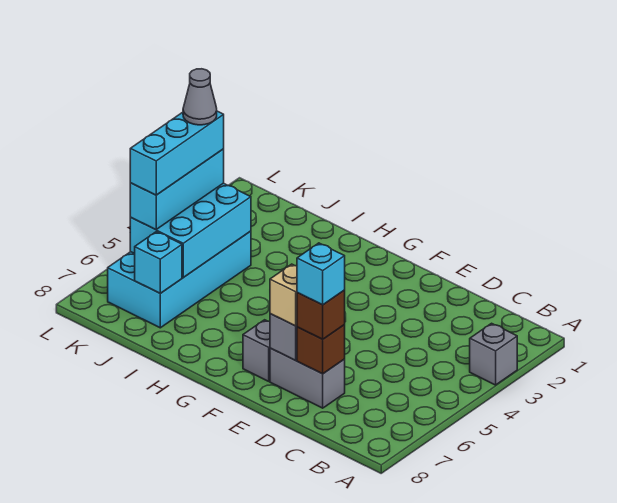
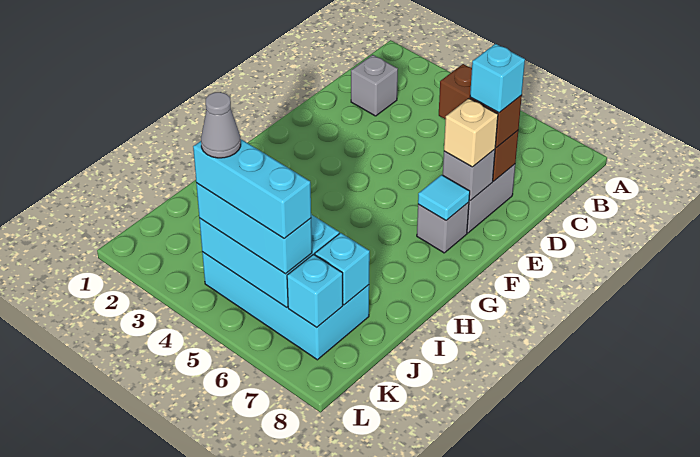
grey brick A3 level 1 -> grey brick C2 level 1
brown brick D7 level 3 -> brown brick D6:D7 level 3
none -> cyan tile F7 level 2
none -> cyan brick K7 level 2

